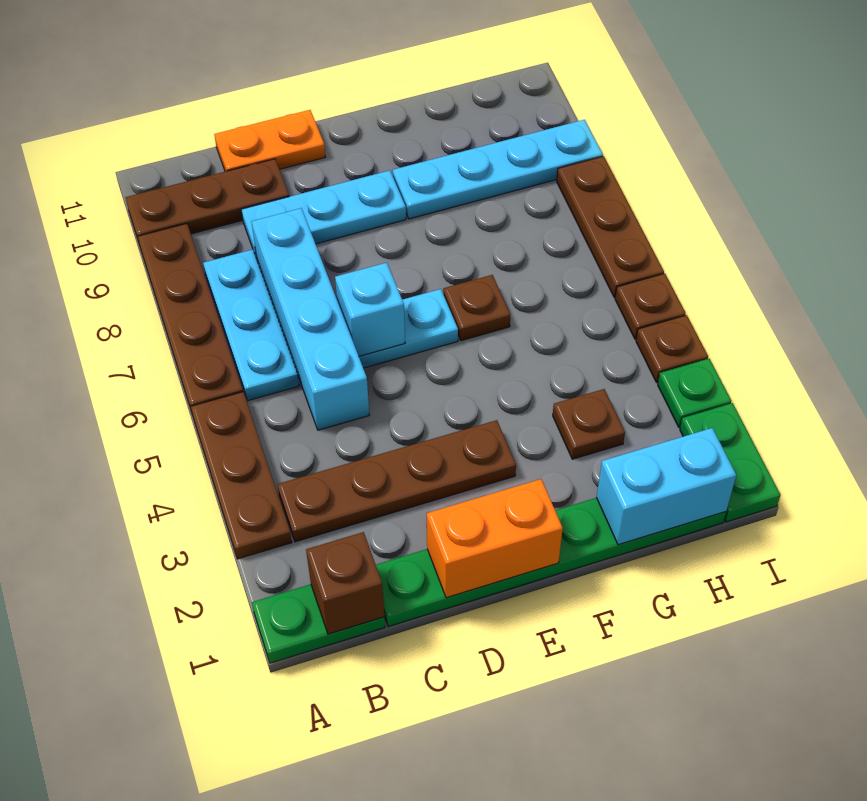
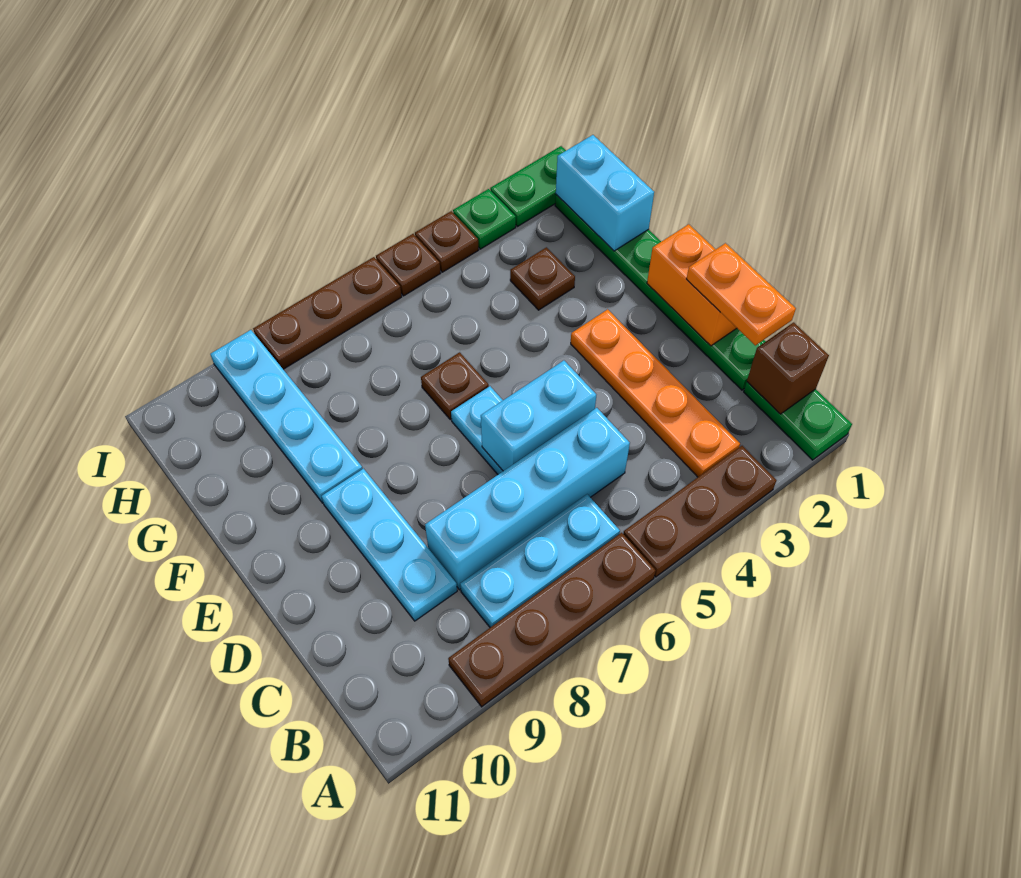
brown plate A10:C10 level 1 -> none
brown plate B3:E3 level 1 -> orange plate B3:E3 level 1
orange plate C11:D11 level 1 -> orange plate C1:D1 level 3
cyan brick D6 level 2 -> cyan brick D5:D6 level 2

